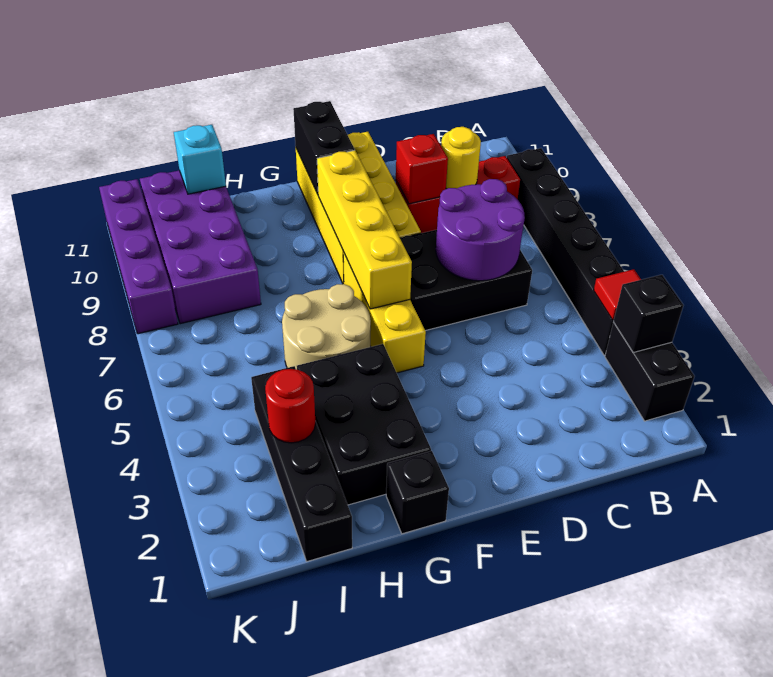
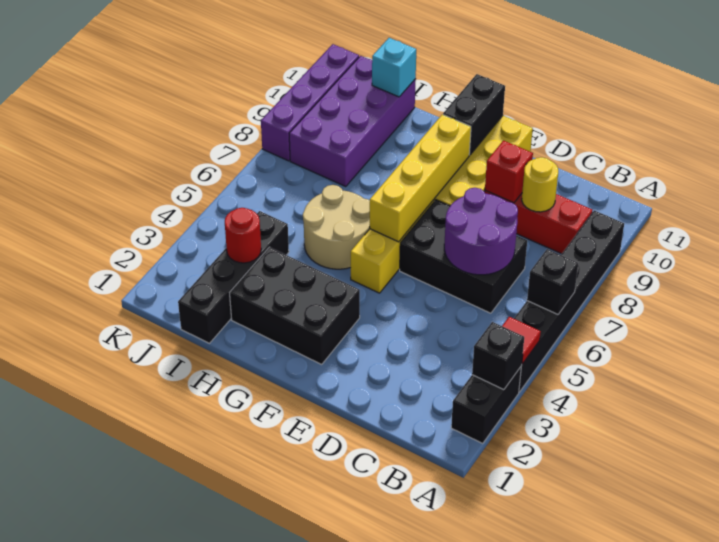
black brick G1 level 1 -> black brick A6 level 2
black brick G2:H4 level 1 -> black brick F2:H3 level 1

